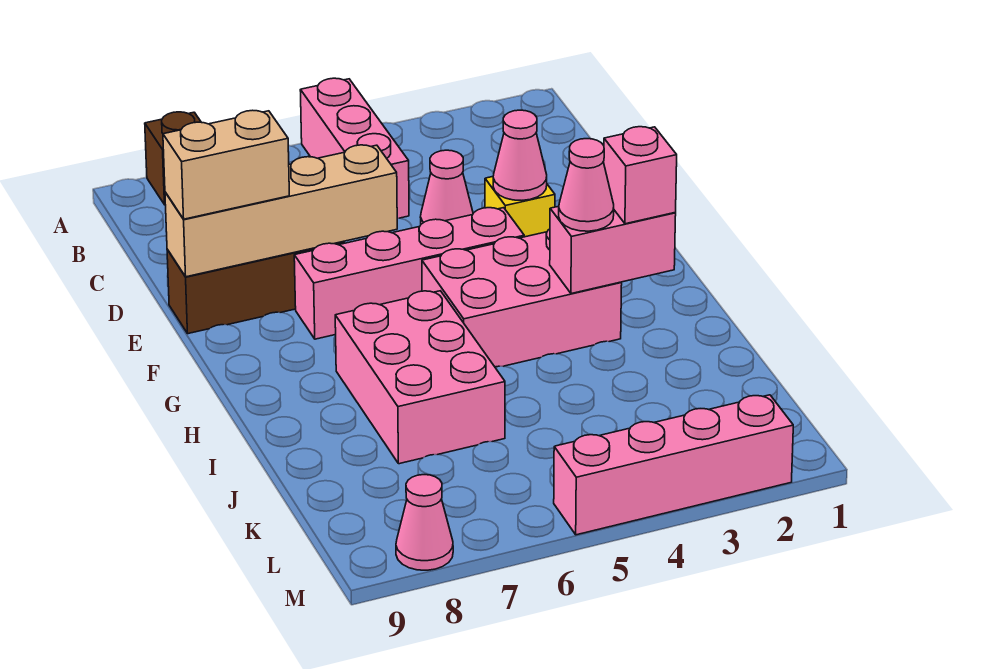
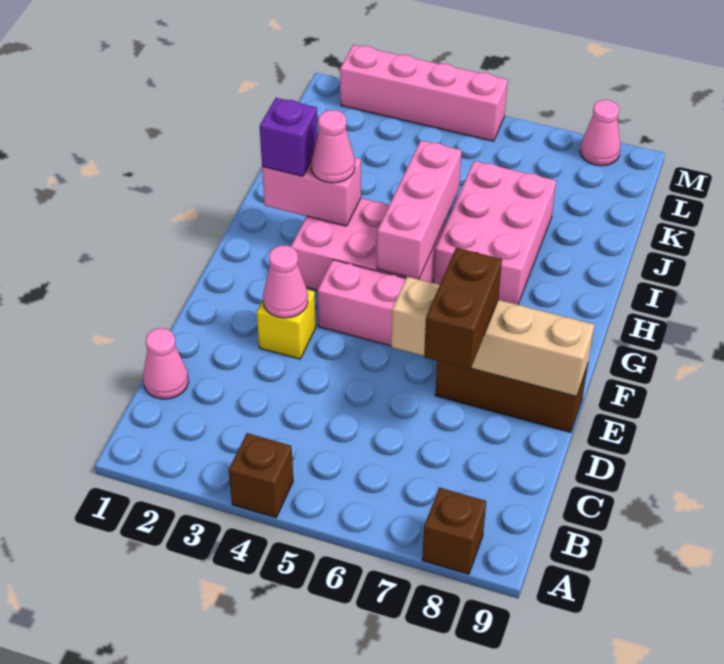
none -> brown brick A4 level 1
pink brick A5:C5 level 1 -> pink brick G5:I5 level 2
pink cone D4 level 1 -> pink cone C1 level 1
none -> brown brick D7:E7 level 3
tan brick E8:E9 level 3 -> none
pink brick H2 level 3 -> purple brick H2 level 3

